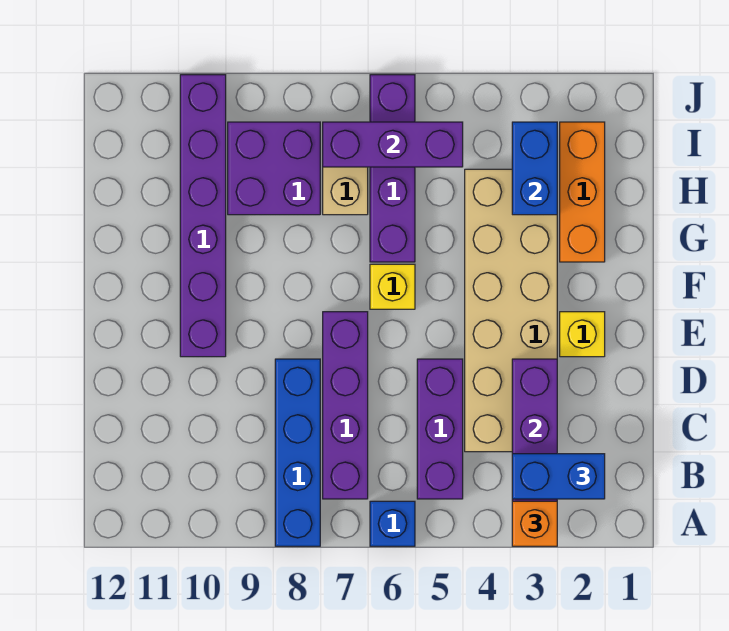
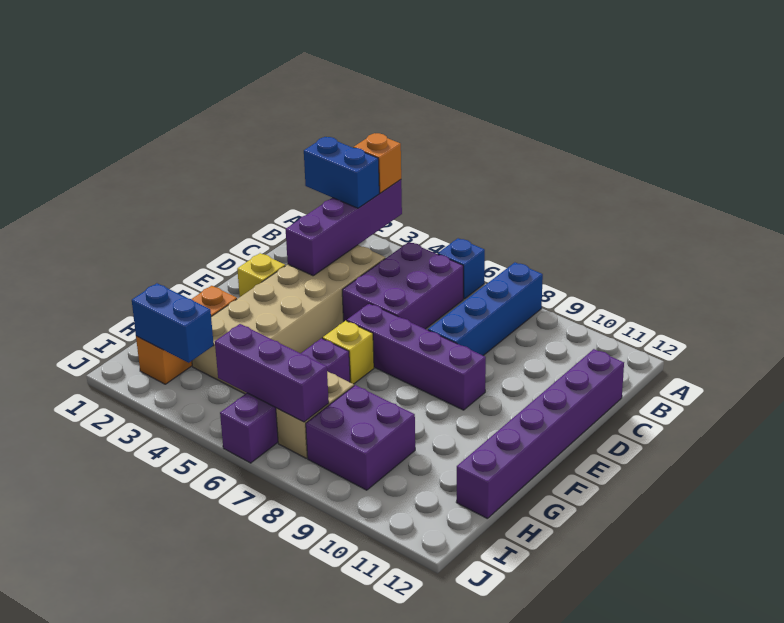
purple brick B5:D5 level 1 -> purple brick B5:D6 level 1
purple brick B7:E7 level 1 -> purple brick E6:E9 level 1
purple brick E10:J10 level 1 -> purple brick C12:H12 level 1
blue brick H3:I3 level 2 -> blue brick I2:I3 level 2

